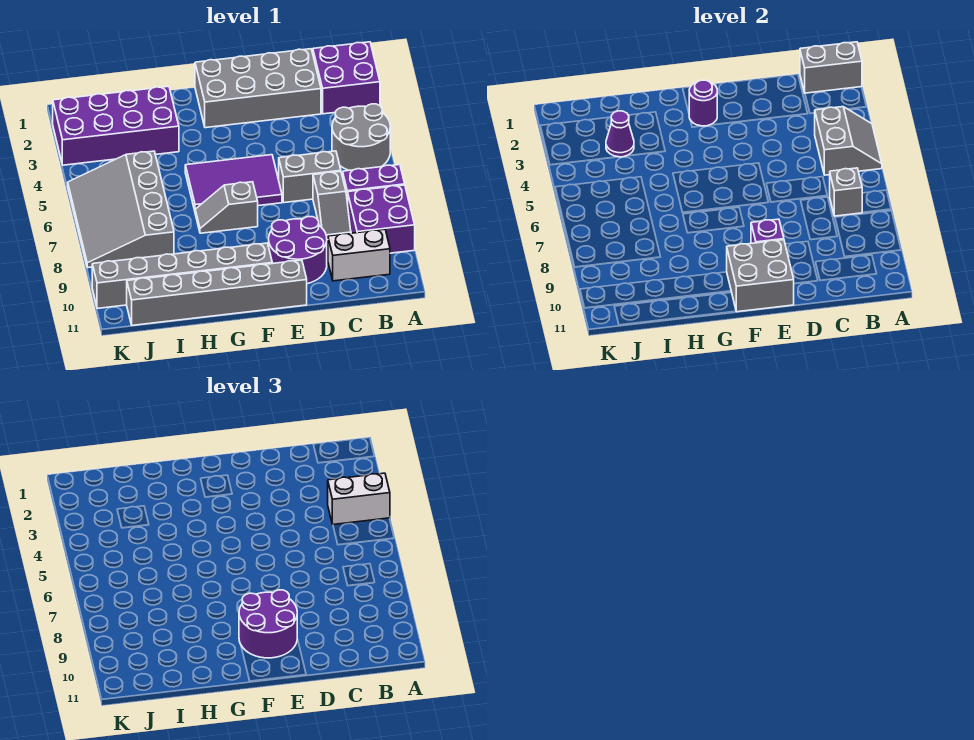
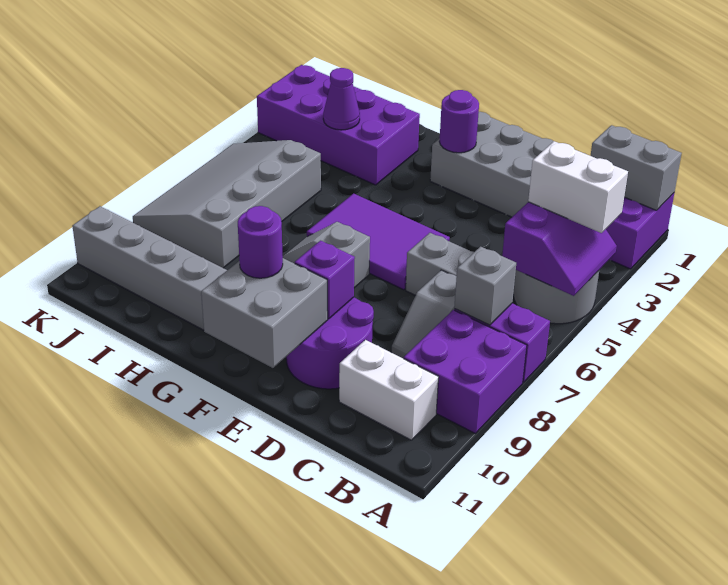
grey slope A4:B5 level 2 top B -> purple slope A4:B5 level 2 top B
purple round brick E9:F10 level 3 -> purple round brick F10 level 3
grey brick E11:J11 level 1 -> none

